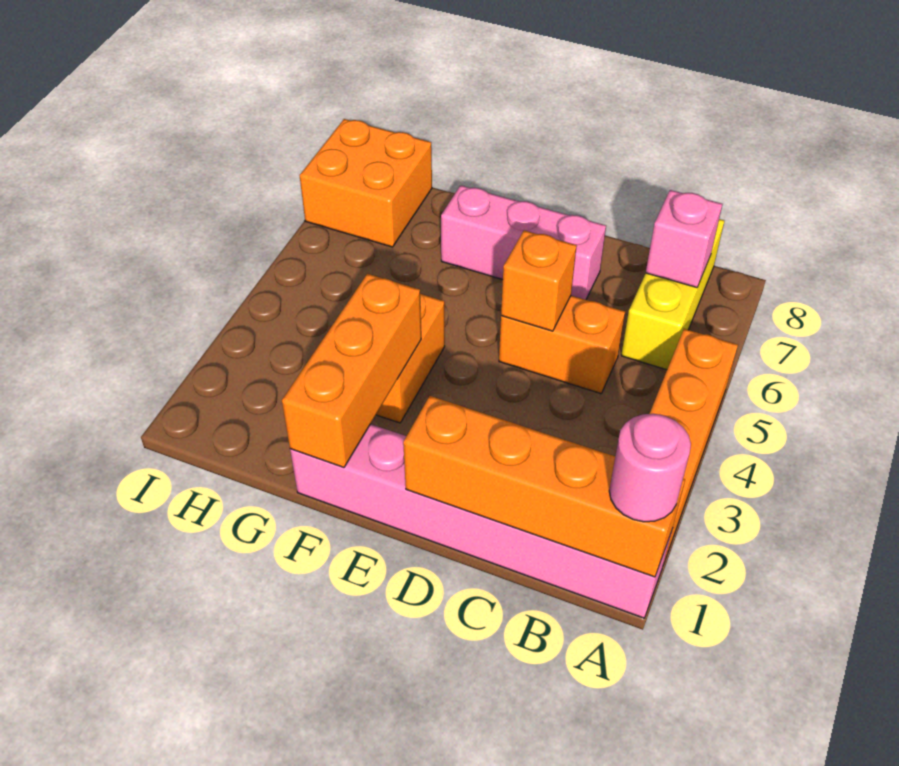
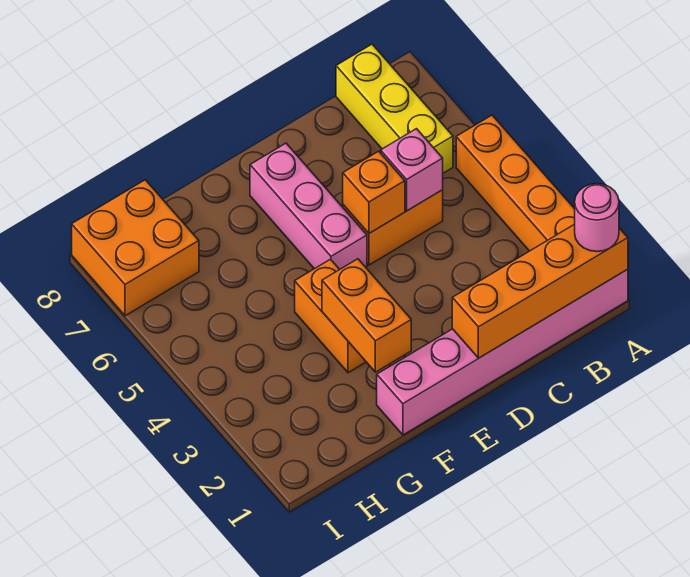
pink brick B7 level 2 -> pink brick C5 level 2
pink brick D7:F7 level 1 -> pink brick E5:E7 level 1
orange brick F1:F3 level 2 -> orange brick F2:F3 level 2

